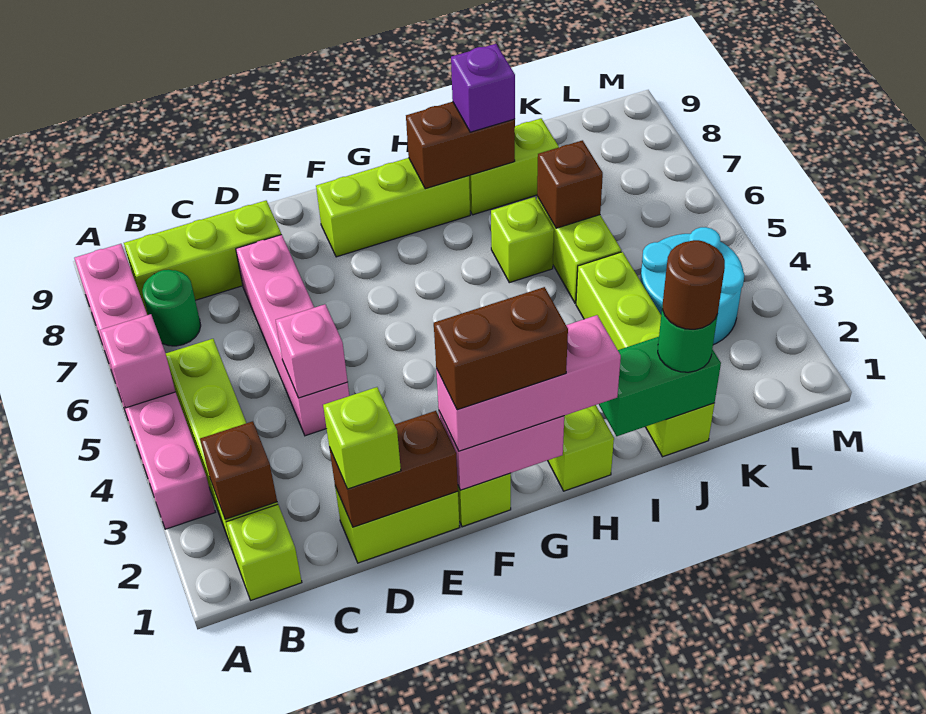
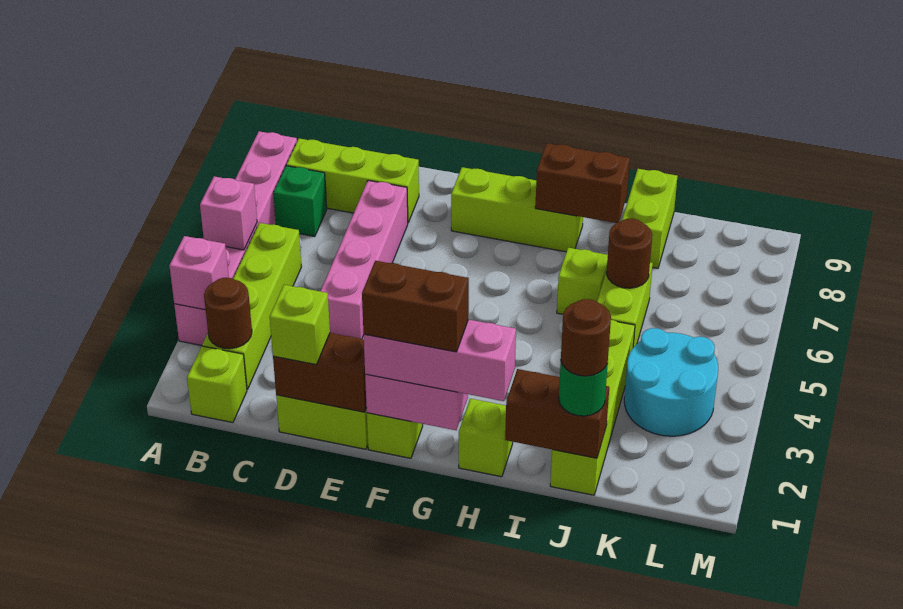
brown brick B2 level 2 -> brown round brick B2 level 2
green round brick B7 level 1 -> green brick B7 level 1
pink brick D4 level 2 -> pink brick A3 level 2
green brick I1:J1 level 2 -> brown brick I1:J1 level 2
lime brick I8:J8 level 1 -> lime brick J8:J9 level 1
purple brick I8 level 3 -> none
brown brick J6 level 2 -> brown round brick J6 level 2

